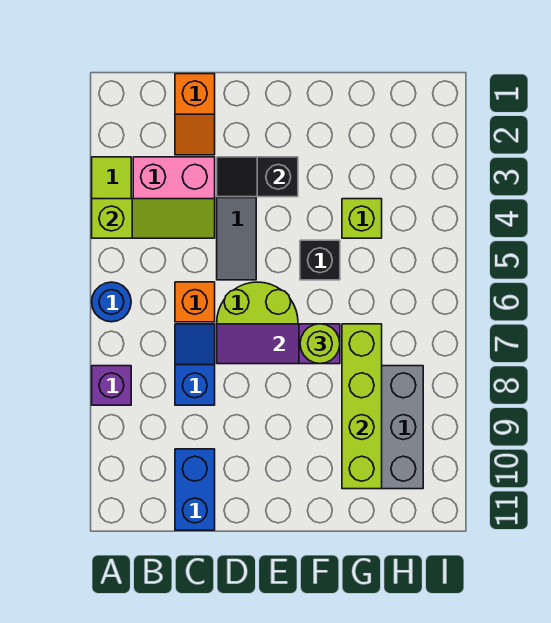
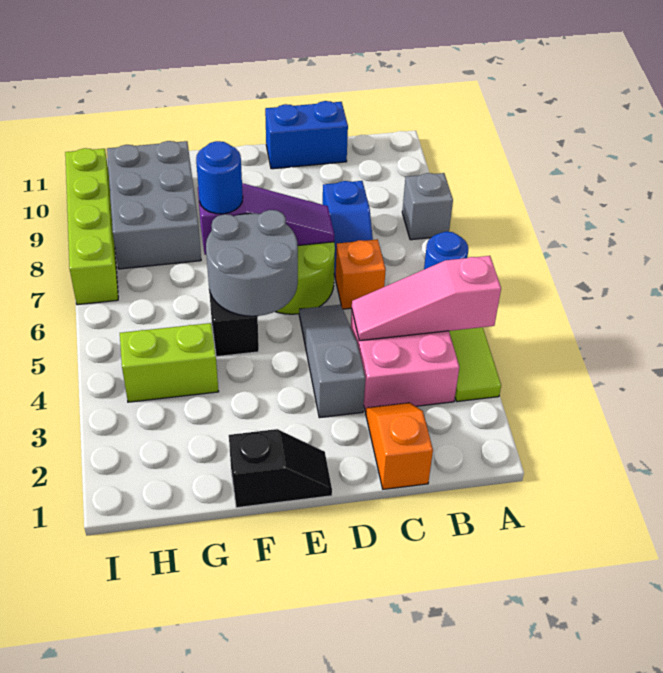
lime slope A4:C4 level 2 top A -> pink slope A4:C4 level 2 top A
purple brick A8 level 1 -> grey brick A8 level 1
blue brick C10:C11 level 1 -> blue brick C11:D11 level 1
black slope D3:E3 level 2 top E -> black slope E1:F1 level 1 top F
none -> grey round brick E5:F6 level 2
lime round brick F7 level 3 -> blue round brick F7 level 3
lime brick G4 level 1 -> lime brick G4:H4 level 1
lime brick G7:G10 level 2 -> lime brick I7:I10 level 1

